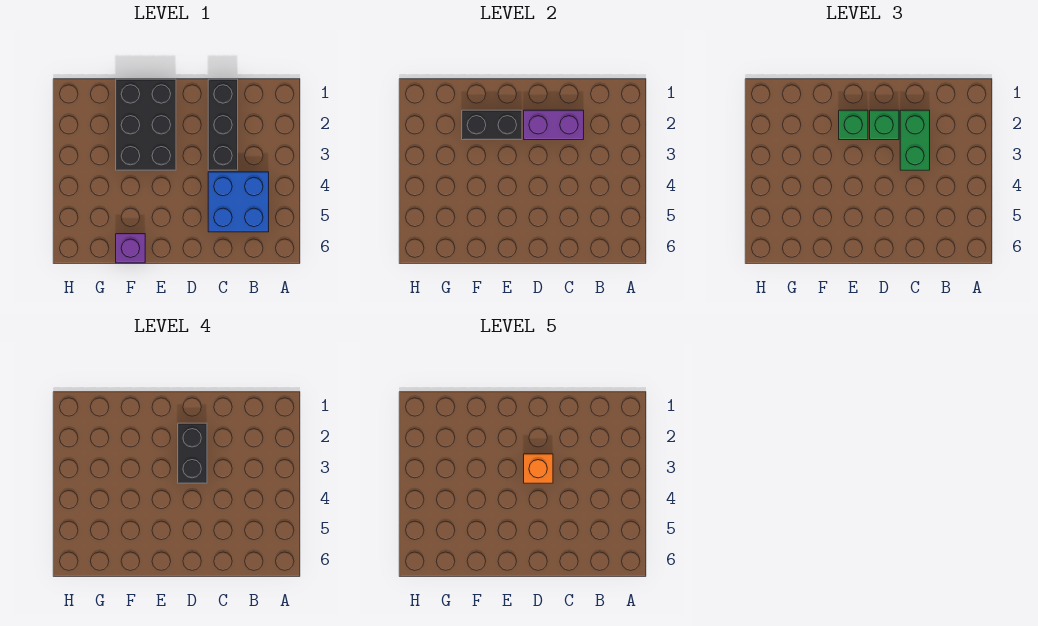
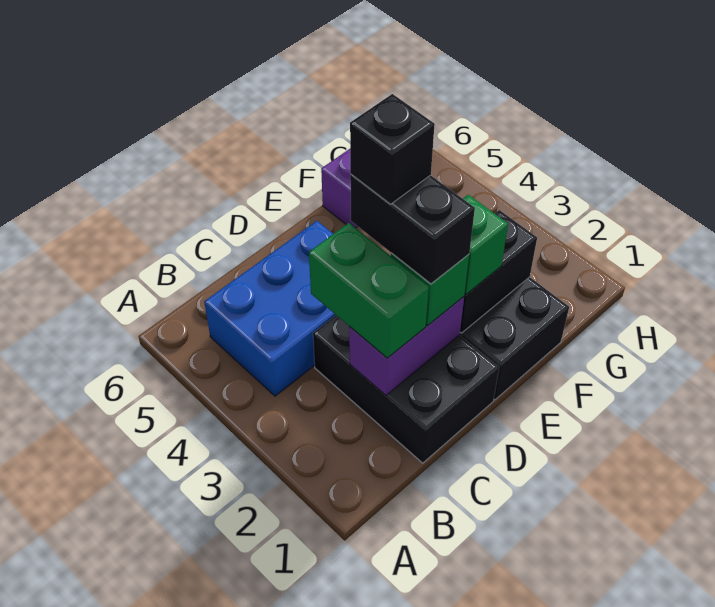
blue brick B4:C5 level 1 -> blue brick B4:D5 level 1
black brick C1:C3 level 1 -> black brick C1:D3 level 1
orange brick D3 level 5 -> black brick D3 level 5

